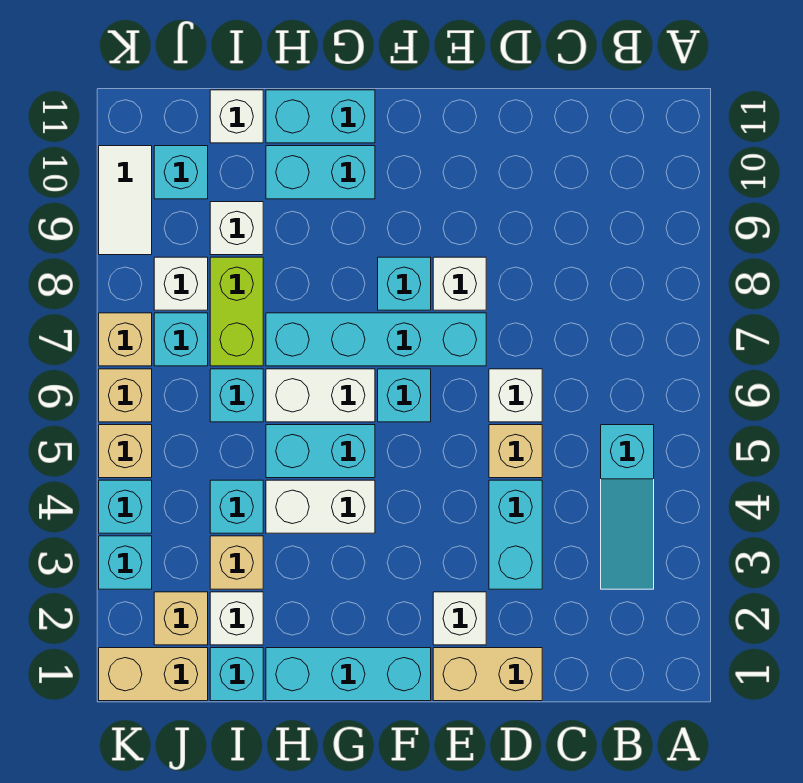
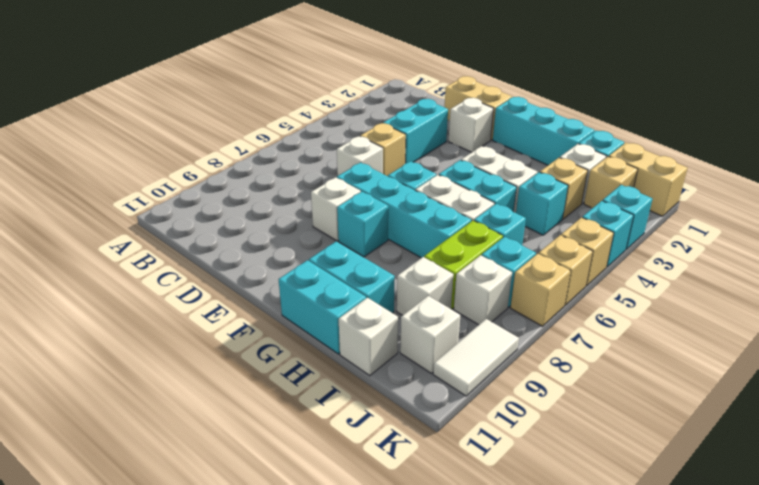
cyan slope B3:B5 level 1 top 5 -> none
cyan brick J10 level 1 -> white brick J10 level 1

